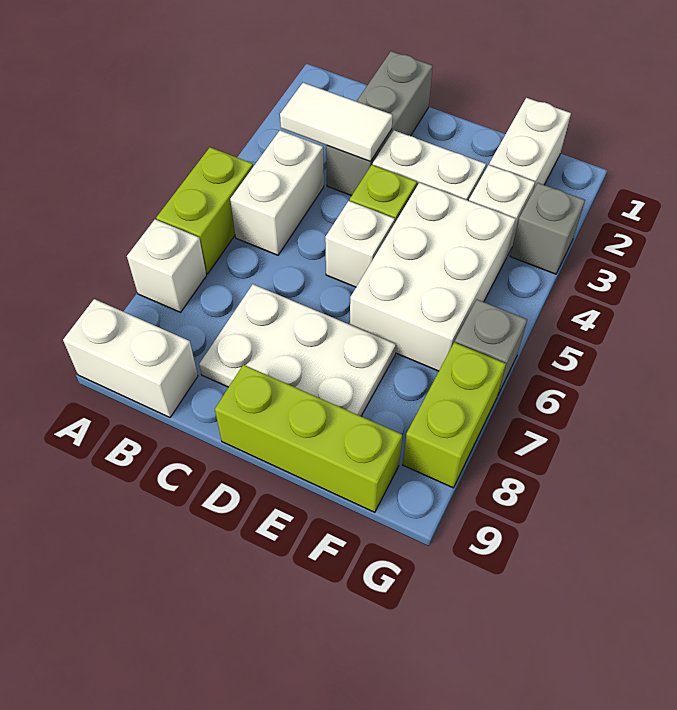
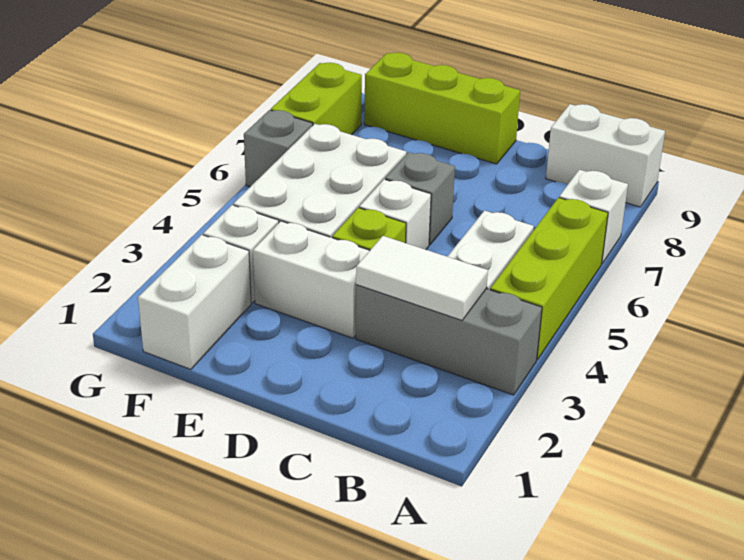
lime brick A5:A6 level 1 -> lime brick A4:A6 level 1
grey brick C1:C3 level 1 -> grey brick A3:C3 level 1
white plate C7:E8 level 1 -> none
grey brick G3 level 1 -> grey brick D6 level 1

